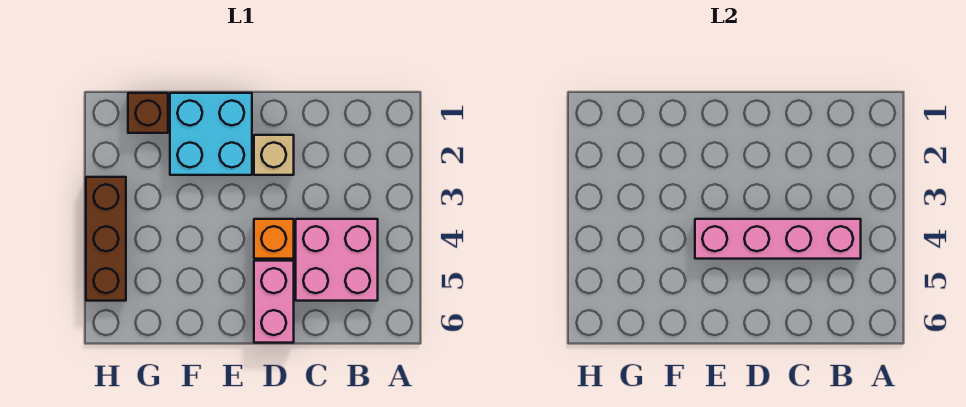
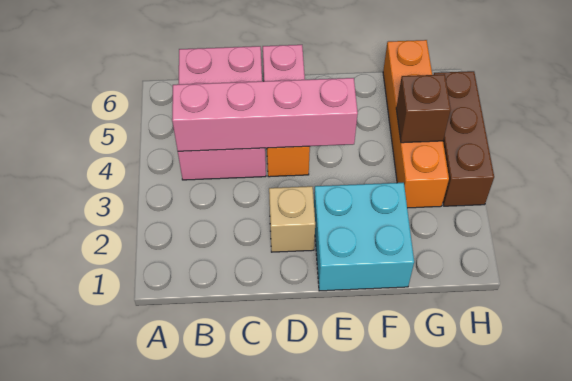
pink brick B4:C5 level 1 -> pink brick B4:C6 level 1
brown brick G1 level 1 -> brown brick G4 level 2
none -> orange brick G3:G6 level 1

